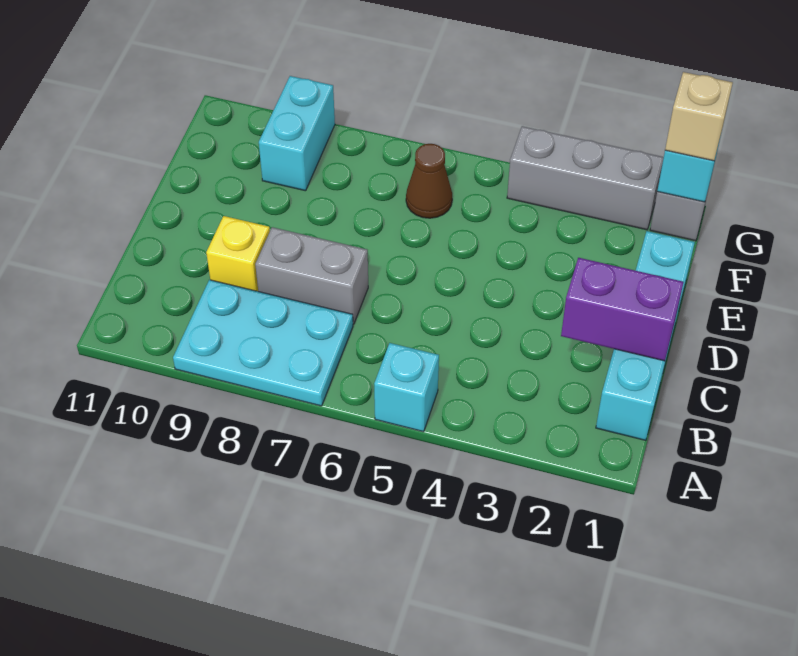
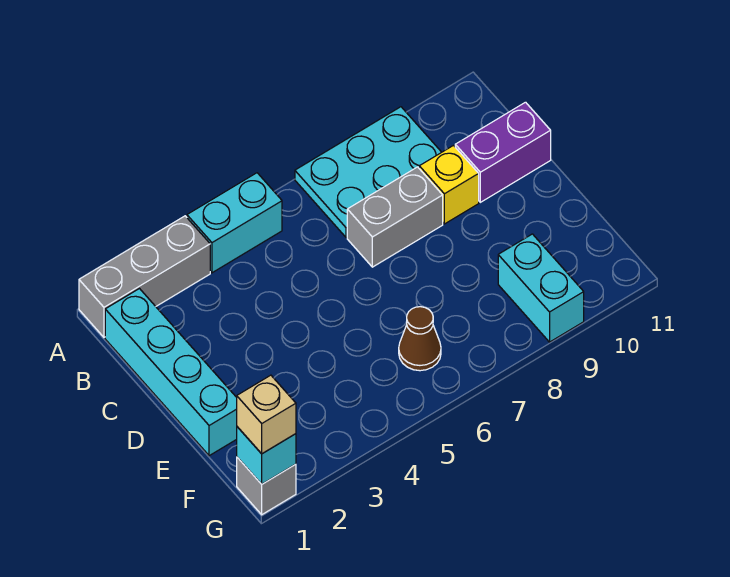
cyan brick A5 level 1 -> cyan brick A4:A5 level 1
purple brick C1:C2 level 2 -> purple brick C10:C11 level 1
grey brick G2:G4 level 1 -> grey brick A1:A3 level 1

